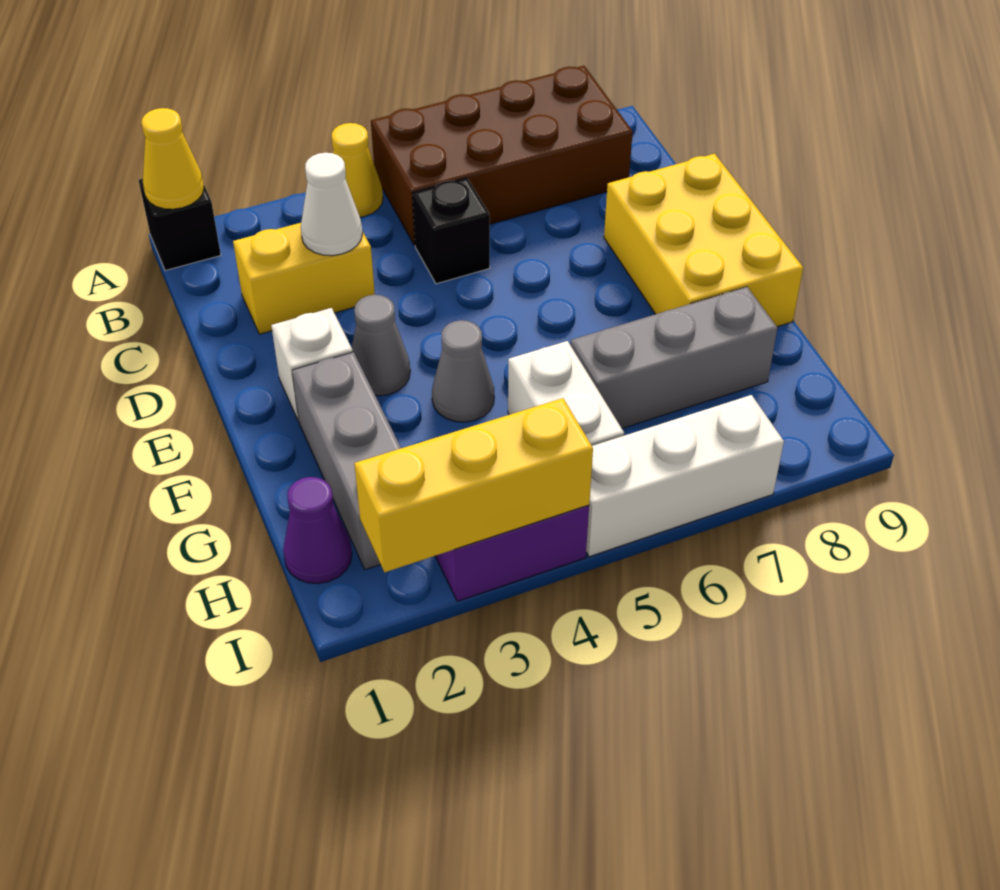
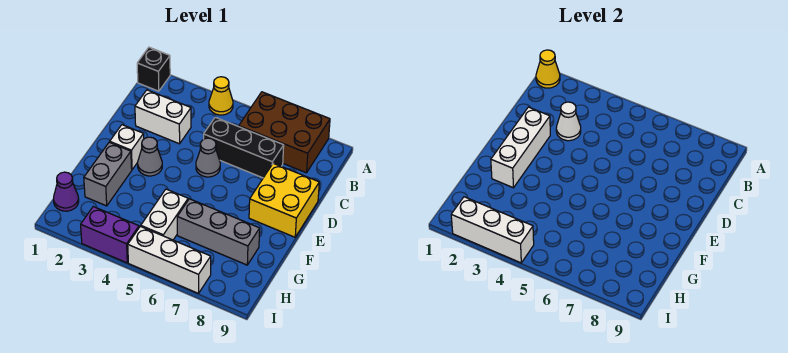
brown brick A5:B8 level 1 -> brown brick A6:B8 level 1
yellow brick C2:C3 level 1 -> white brick C2:C3 level 1
black brick C5 level 1 -> black brick C5:C7 level 1
none -> white brick D2:F2 level 2
yellow brick D8:F9 level 1 -> yellow brick D8:E9 level 1
grey brick F2:H2 level 1 -> grey brick F2:G2 level 1
grey cone F4 level 1 -> grey cone D5 level 1
yellow brick I2:I4 level 2 -> white brick I2:I4 level 2

